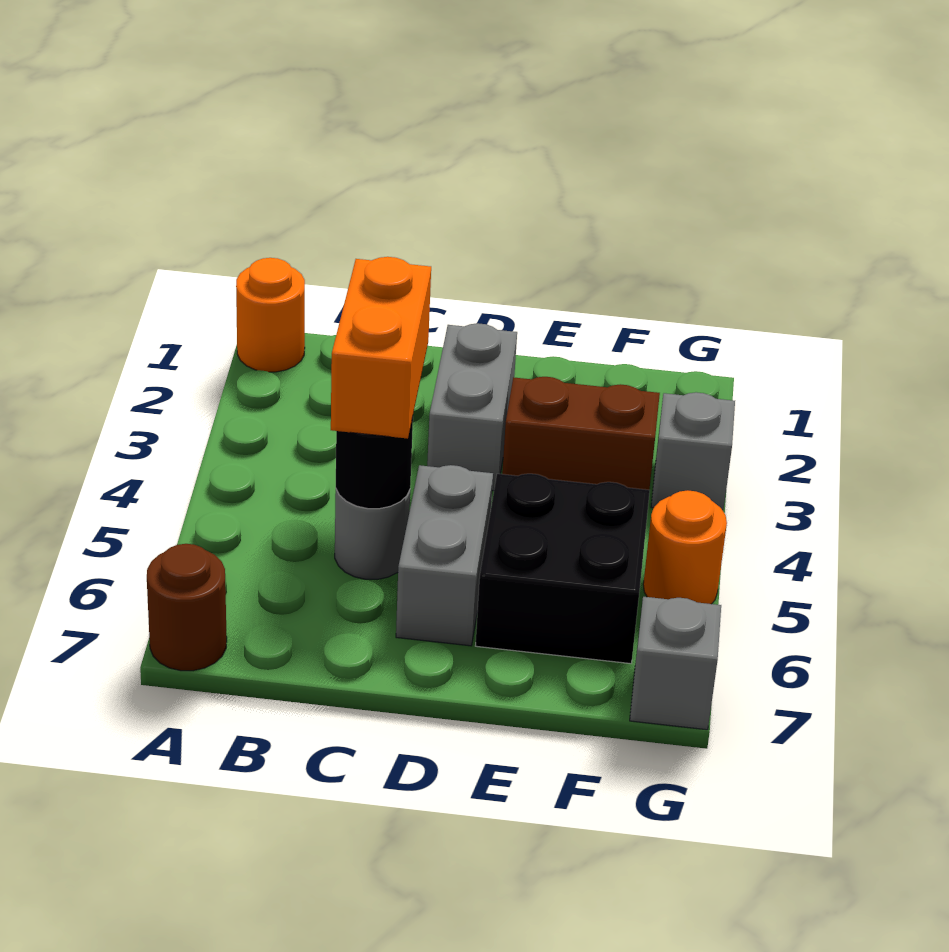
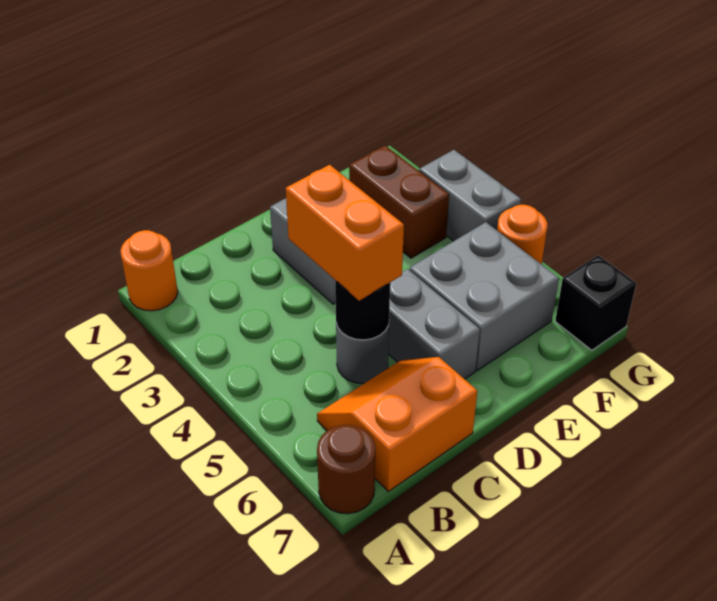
none -> orange slope B6:C7 level 1 top 7
brown brick E3:F3 level 1 -> brown brick F2:F3 level 1
black brick E5:F6 level 1 -> grey brick E5:F6 level 1
grey brick G3 level 1 -> grey brick G3:G4 level 1
grey brick G7 level 1 -> black brick G7 level 1

